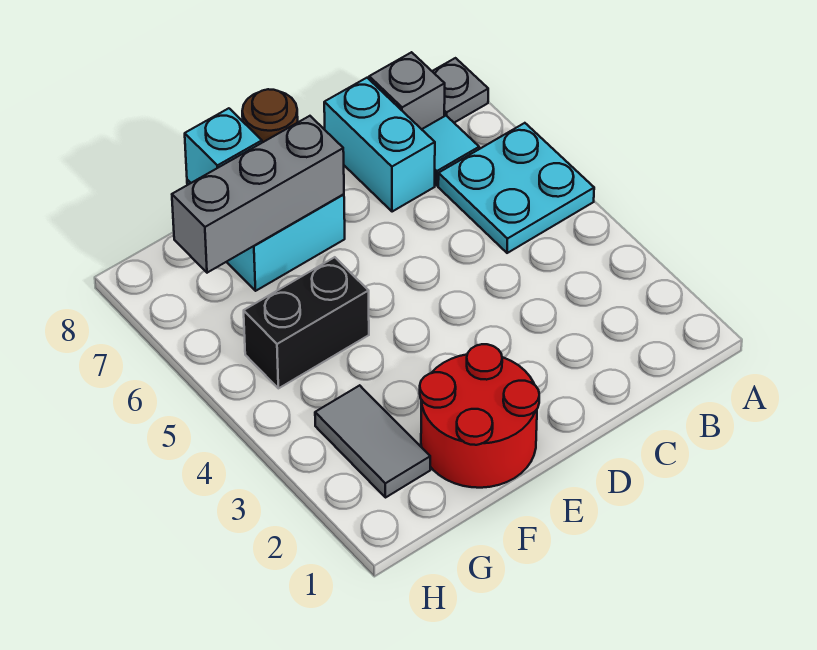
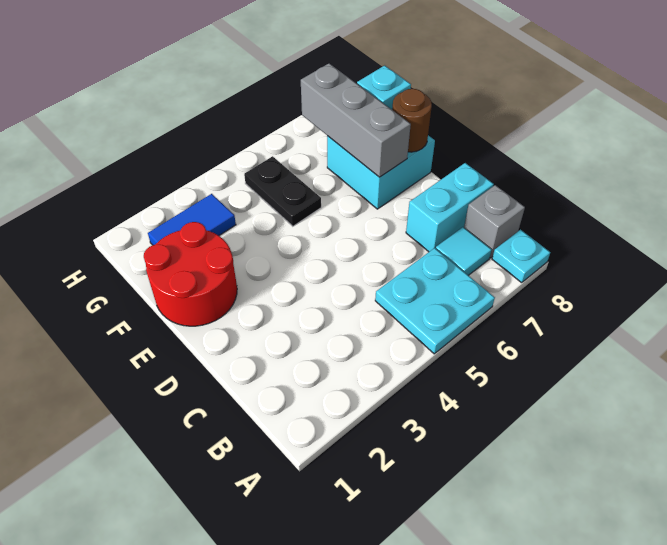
grey plate A8 level 1 -> cyan plate A8 level 1
black brick F5:G5 level 1 -> black plate F5:G5 level 1
grey tile G2:G3 level 1 -> blue tile G2:G3 level 1

